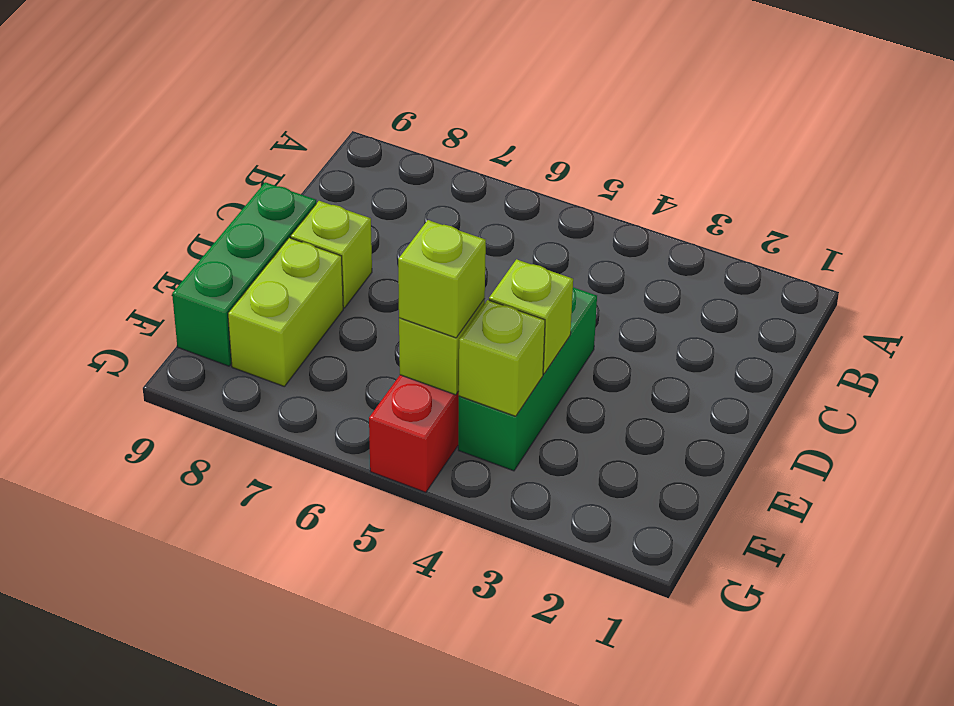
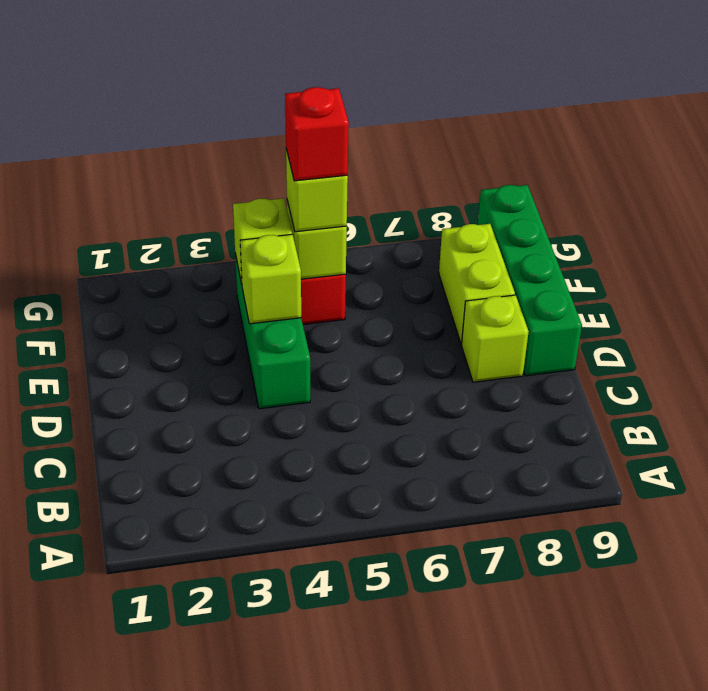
green brick D9:F9 level 1 -> green brick D9:G9 level 1
none -> red brick F5 level 4

